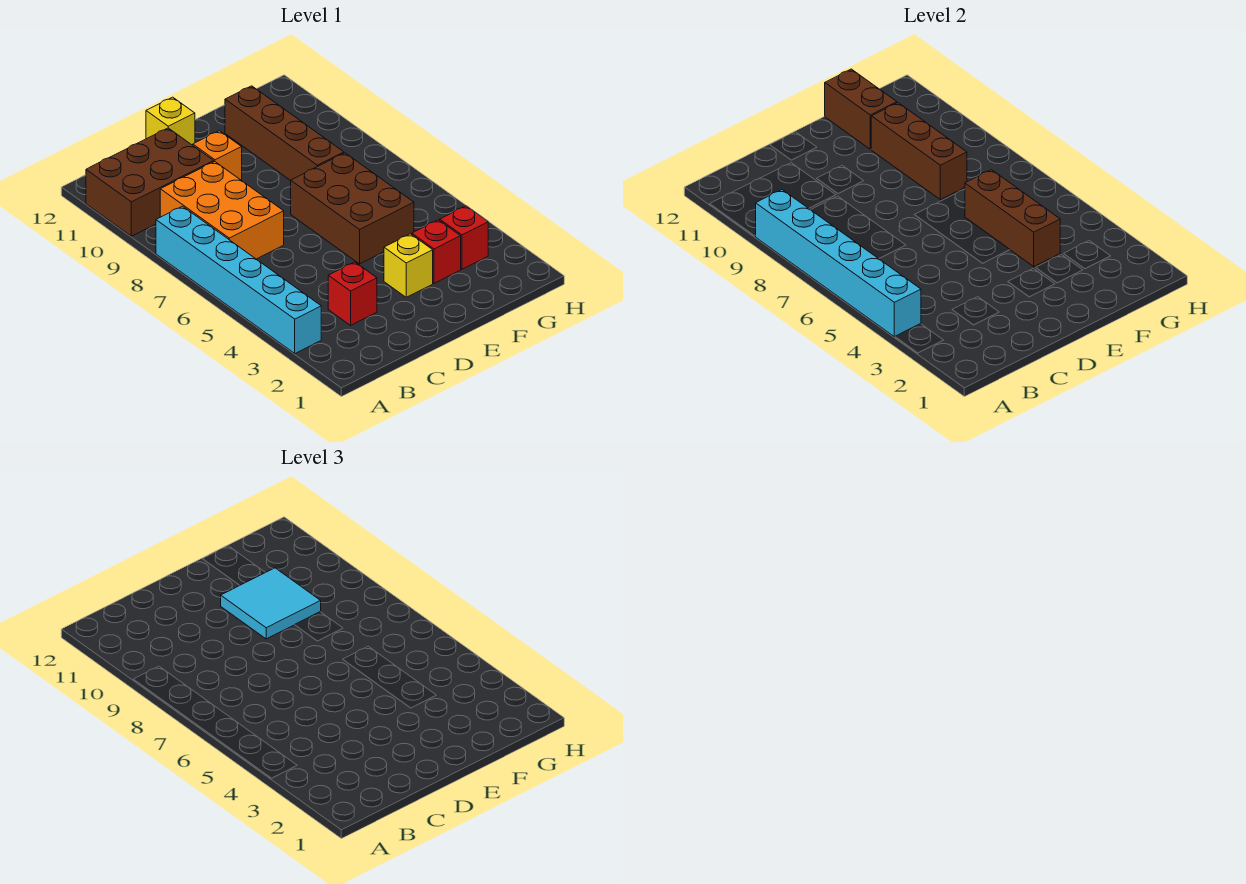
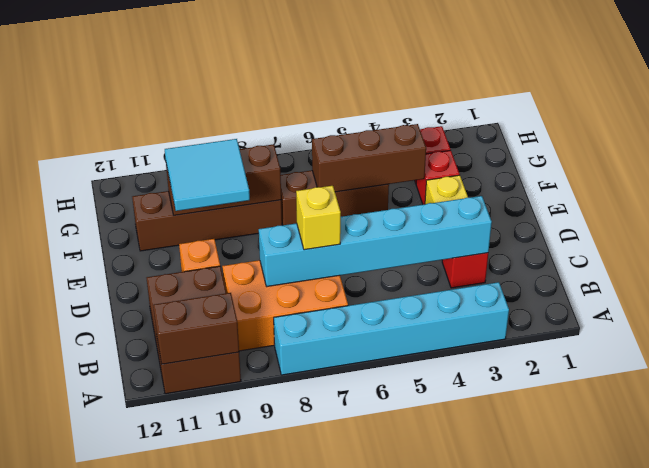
cyan brick A4:A9 level 2 -> cyan brick C3:C8 level 2
yellow brick D12 level 1 -> yellow brick C7 level 3
brown brick E5:F7 level 1 -> brown brick F5:F7 level 1
brown brick F11:F12 level 2 -> brown brick A10:A11 level 2

